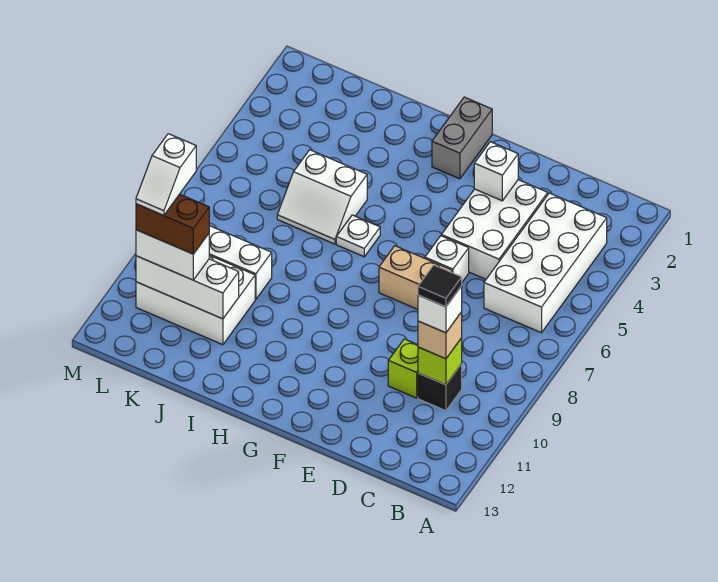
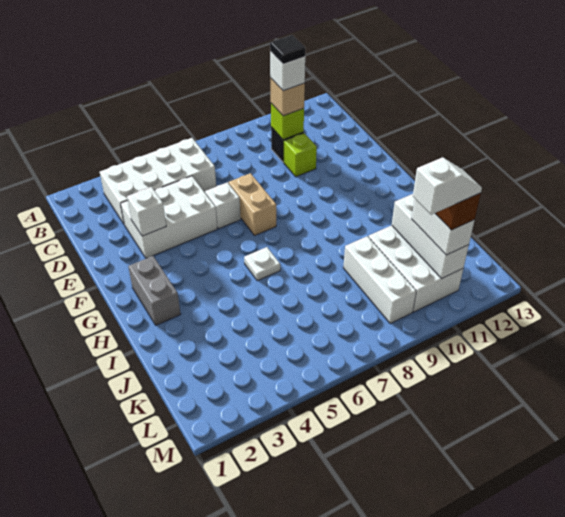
grey brick G1:G2 level 1 -> grey brick G2:H2 level 1
white slope I5:J6 level 1 top 5 -> none

